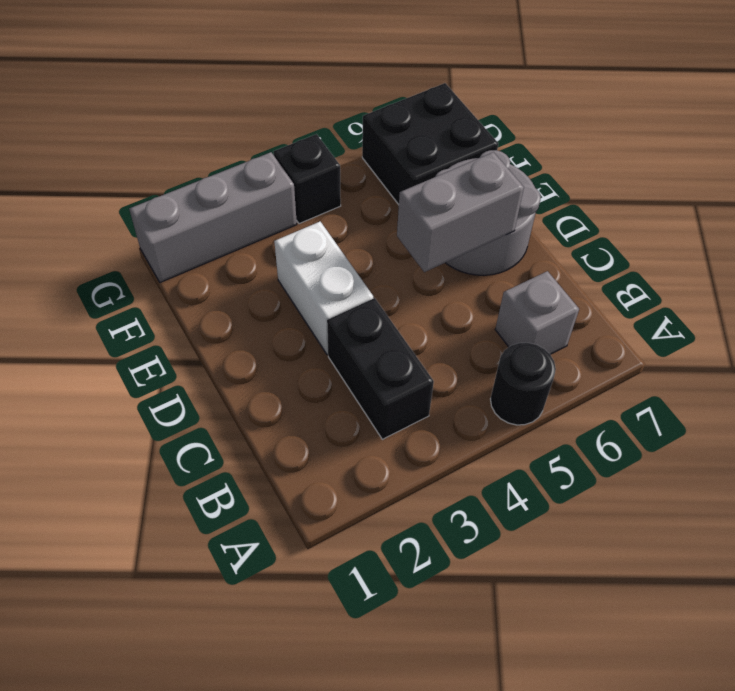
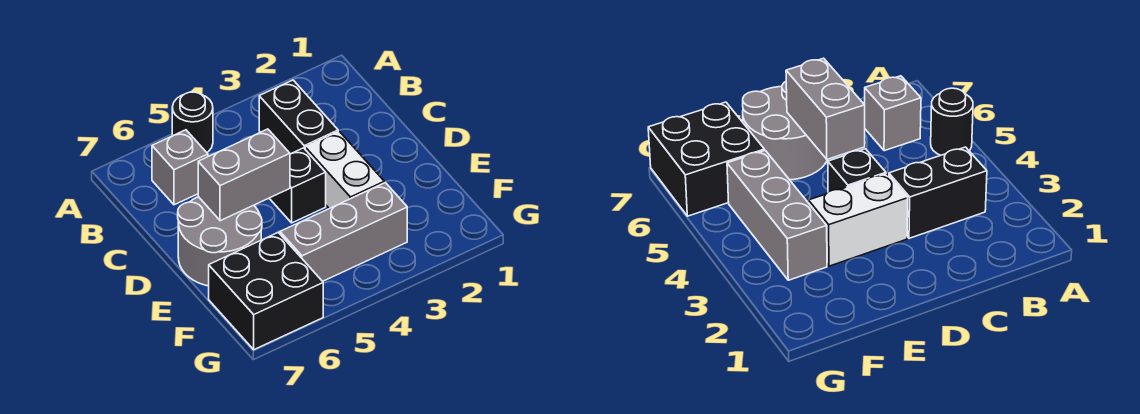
grey brick G1:G3 level 1 -> grey brick F3:F5 level 1
black brick G4 level 1 -> black brick D4 level 1

